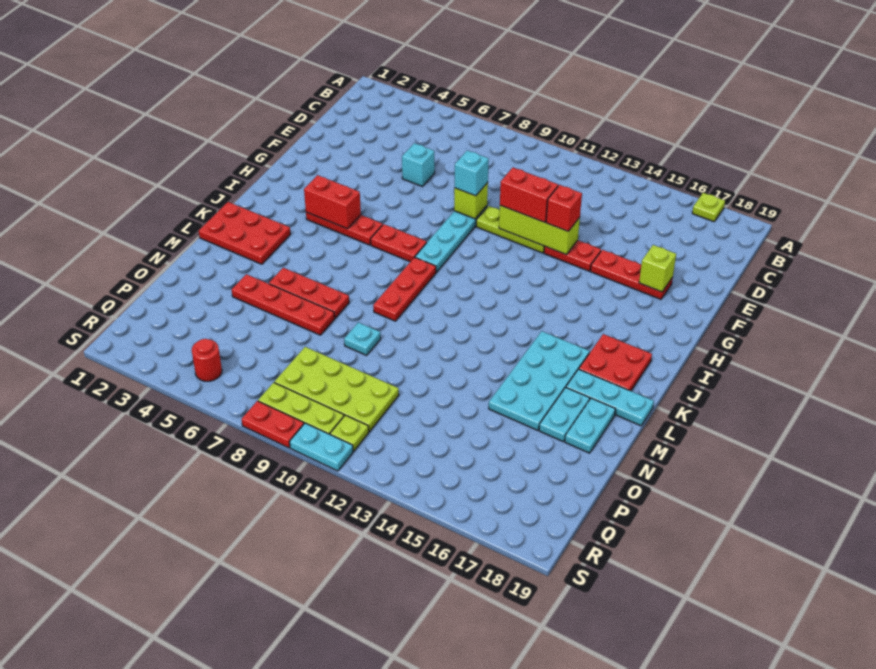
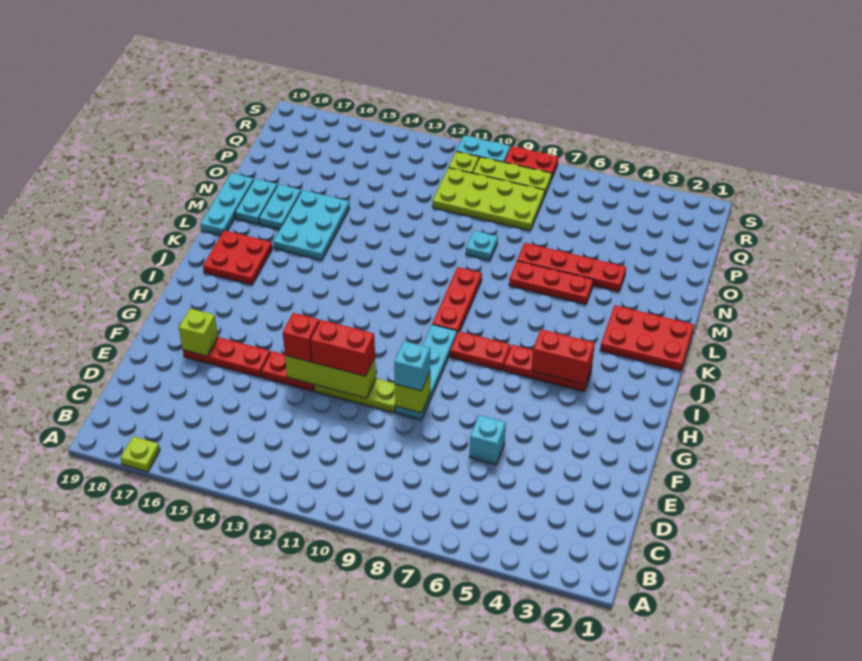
cyan plate K15:N16 level 1 -> cyan plate L15:N16 level 1
cyan plate L17:L19 level 1 -> cyan plate L19:N19 level 1
red round brick R5 level 1 -> none

